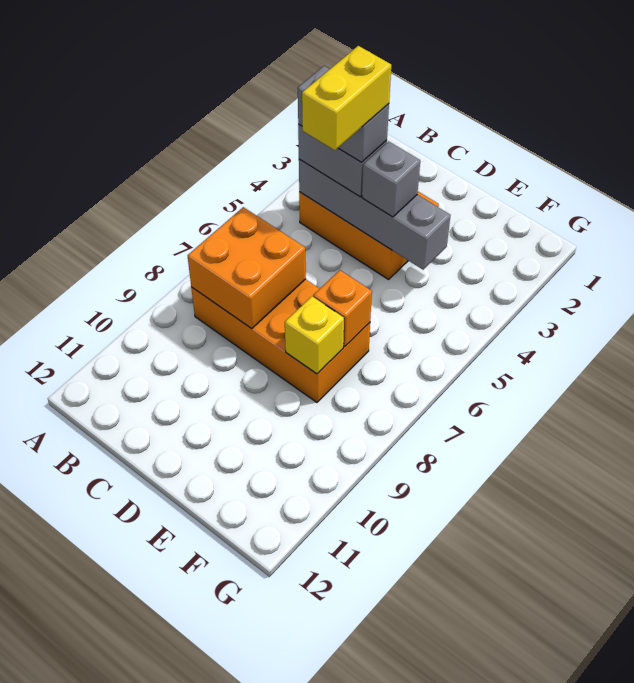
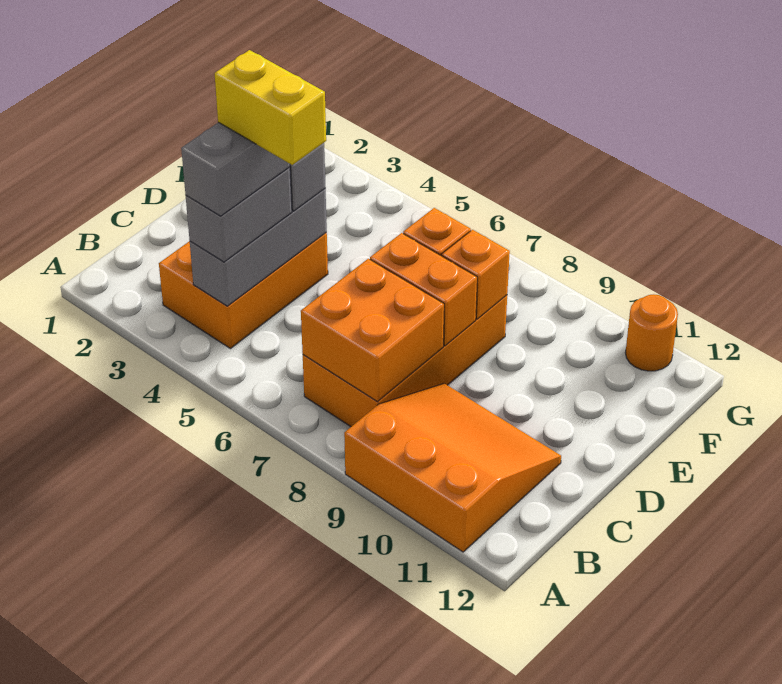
none -> orange slope A9:C11 level 1 top A
grey brick B4:E4 level 2 -> grey brick B4:D4 level 2
none -> orange brick D7:D8 level 2
yellow brick E8 level 2 -> orange brick E8 level 2
none -> orange round brick G11 level 1

